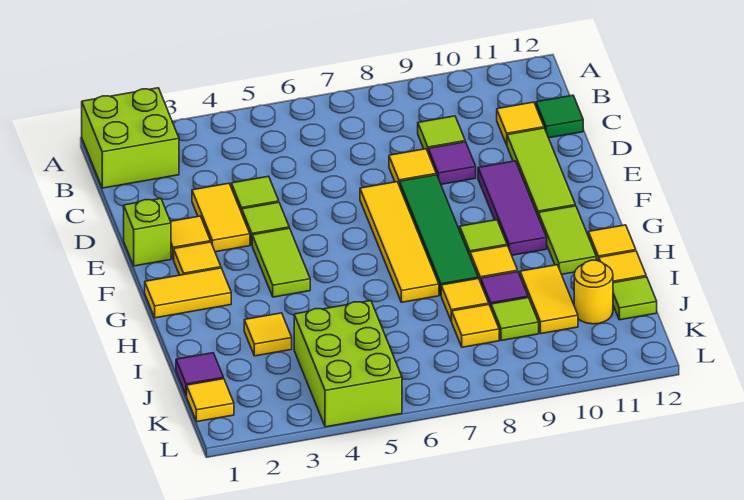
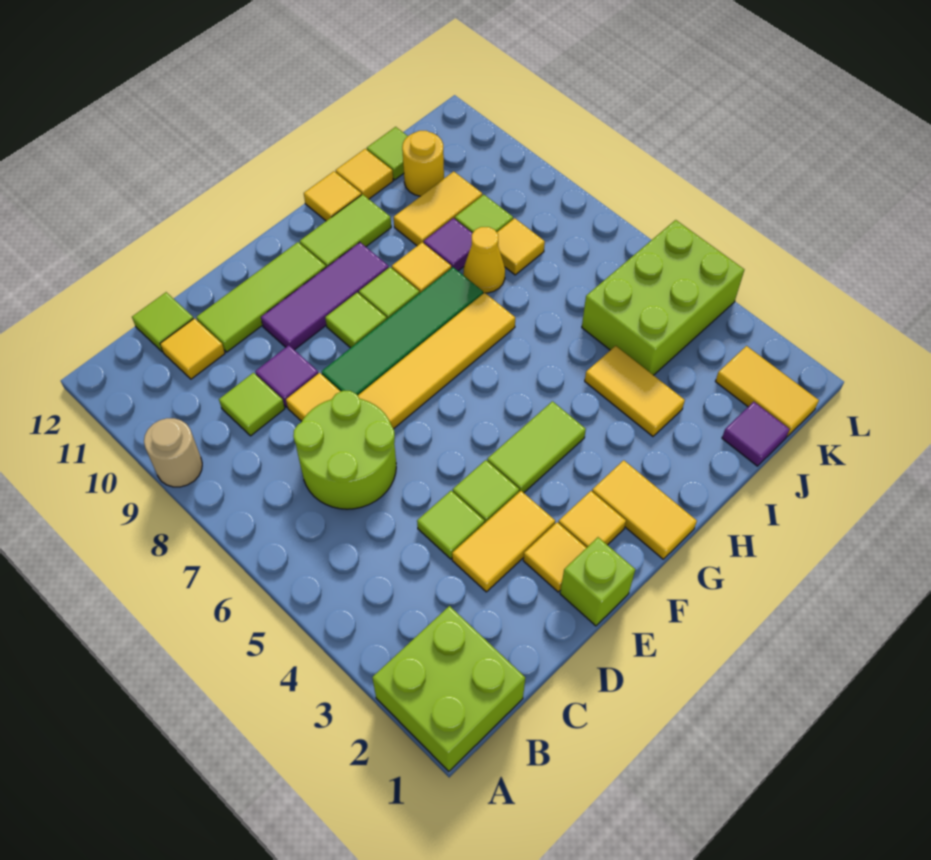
none -> tan round brick A9 level 1
none -> lime round brick C6:D7 level 1
green tile C12 level 1 -> lime tile C12 level 1
none -> lime tile F9 level 1
yellow tile I3 level 1 -> yellow tile I3:I4 level 1
yellow tile I8 level 1 -> yellow cone I8 level 1
yellow tile K1 level 1 -> yellow tile K1:K2 level 1

